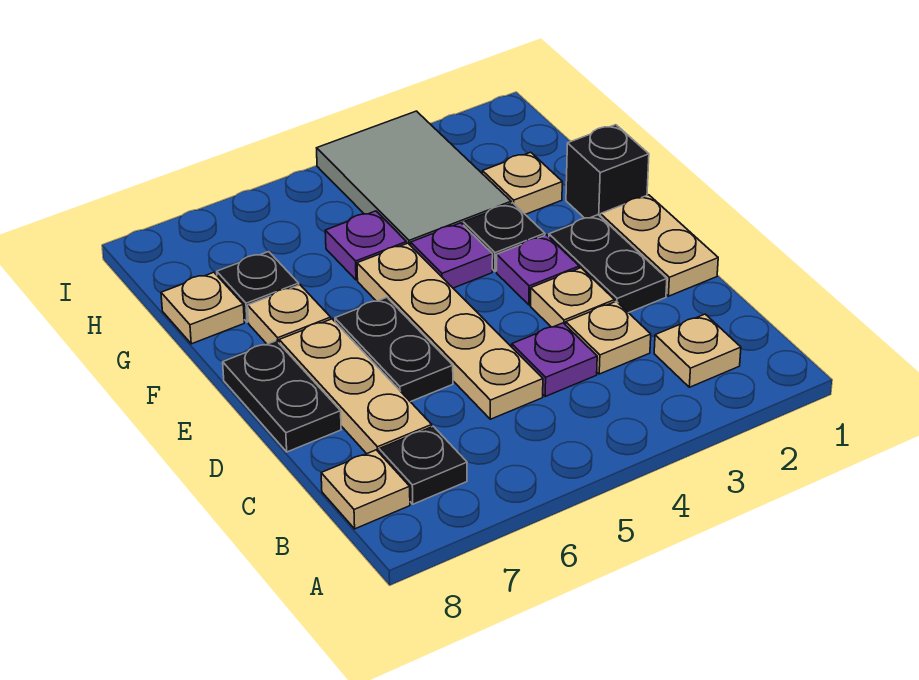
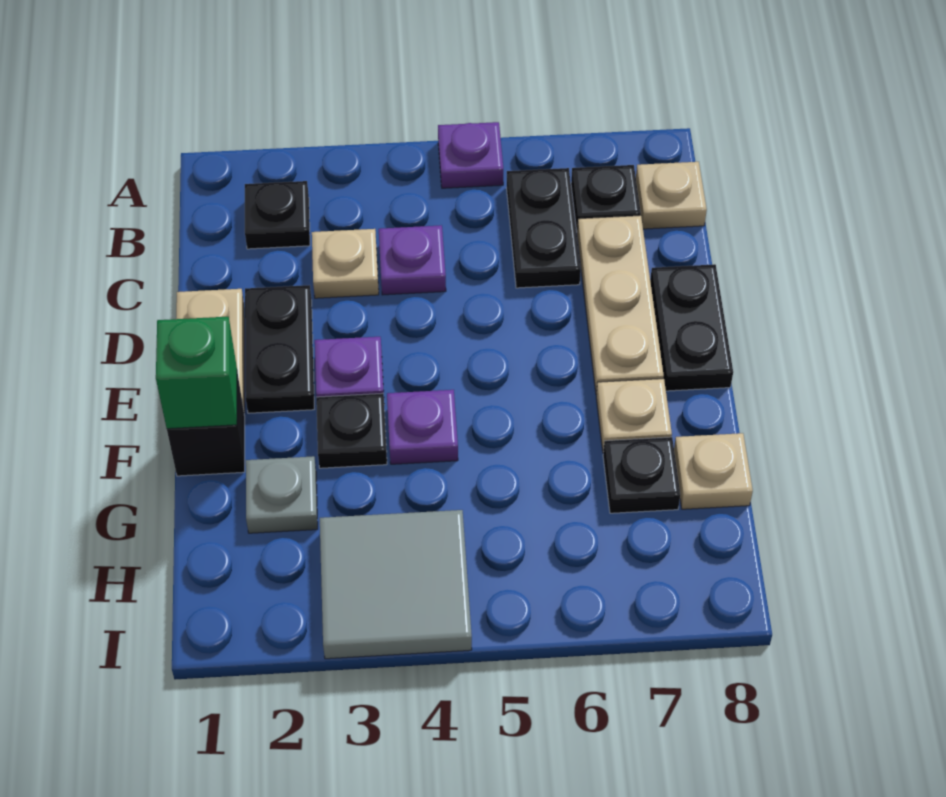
tan plate B2 level 1 -> black plate B2 level 1
tan plate C5:F5 level 1 -> none
tan plate D3 level 1 -> none
black plate D6:E6 level 1 -> black plate B6:C6 level 1
none -> green brick F1 level 2
tan plate G2 level 1 -> grey plate G2 level 1
grey tile G3:I4 level 1 -> grey tile H3:I4 level 1
purple plate G5 level 1 -> purple plate A5 level 1

